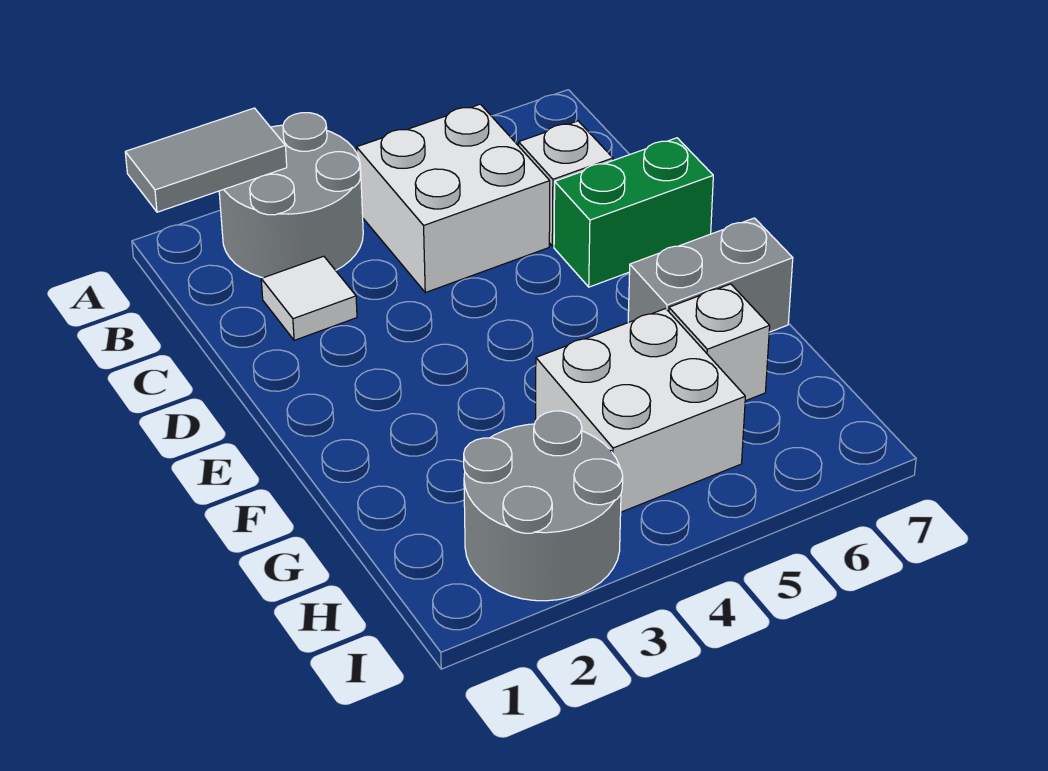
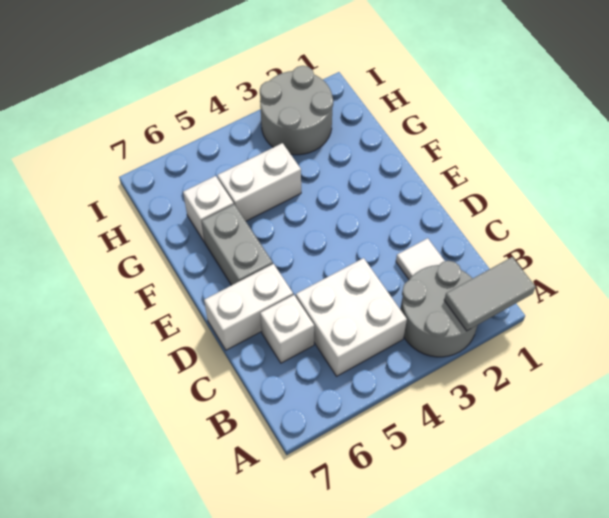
green brick D6:D7 level 1 -> white brick D6:D7 level 1
grey brick F6:F7 level 1 -> grey brick E6:F6 level 1
white brick G4:H5 level 1 -> white brick G4:G5 level 1

